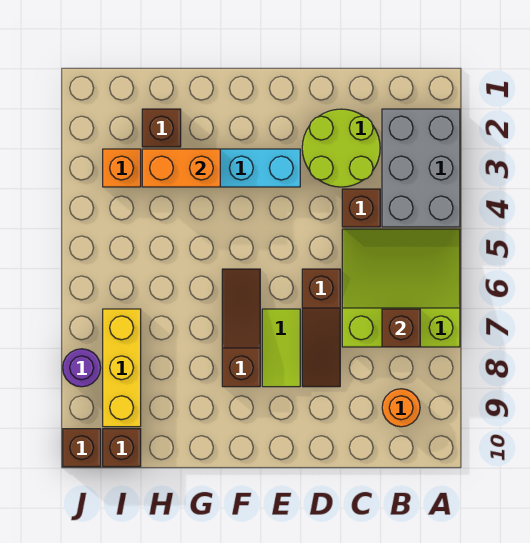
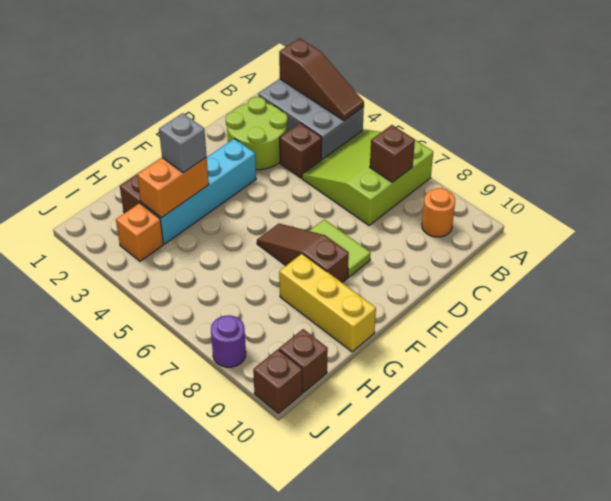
brown slope D6:D8 level 1 top 6 -> brown slope A2:A4 level 2 top 2
none -> grey brick G3 level 3
yellow brick I7:I9 level 1 -> yellow brick G8:G10 level 1

